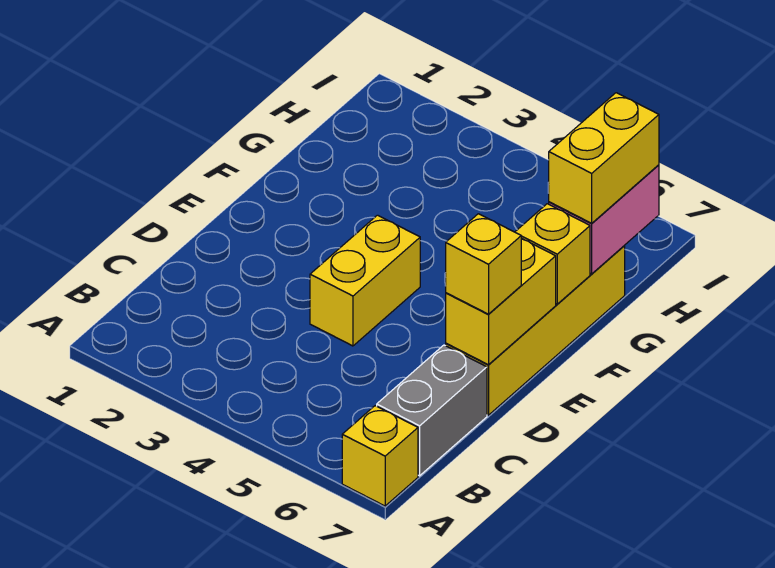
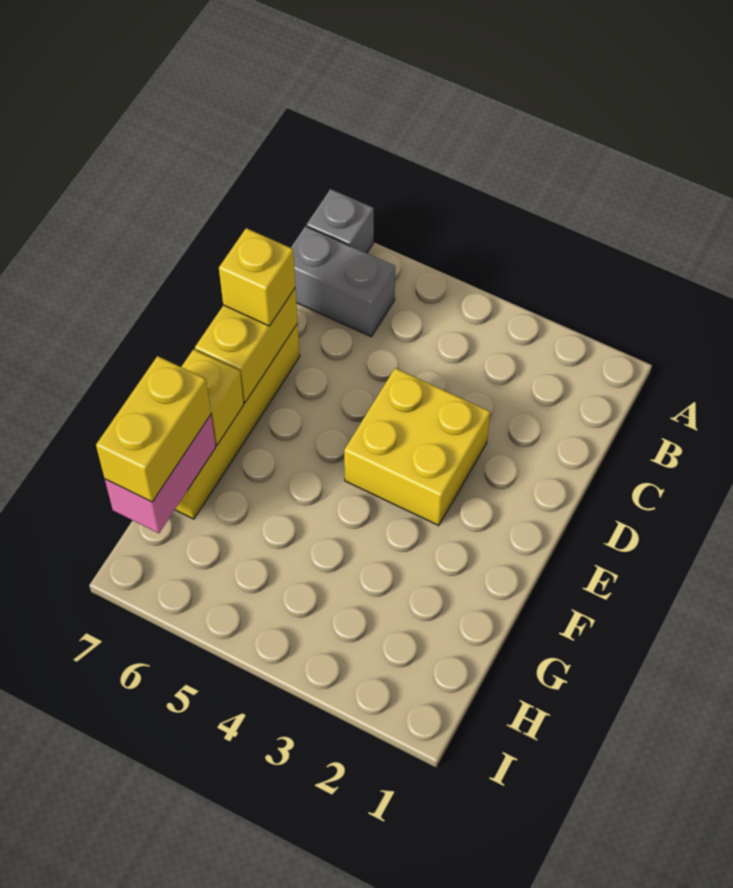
yellow brick A7 level 1 -> grey brick A7 level 1
grey brick B7:C7 level 1 -> grey brick B6:B7 level 1
yellow brick D4:E4 level 1 -> yellow brick D3:E4 level 1

